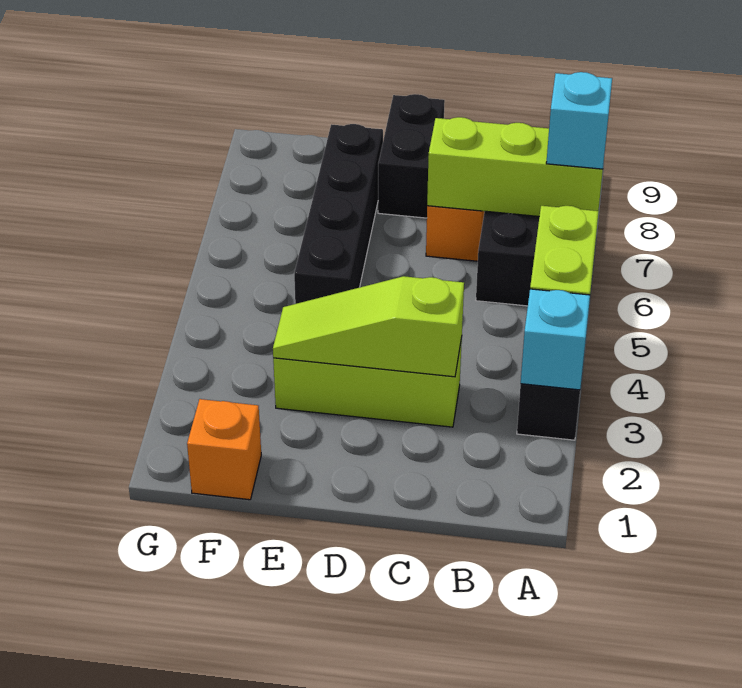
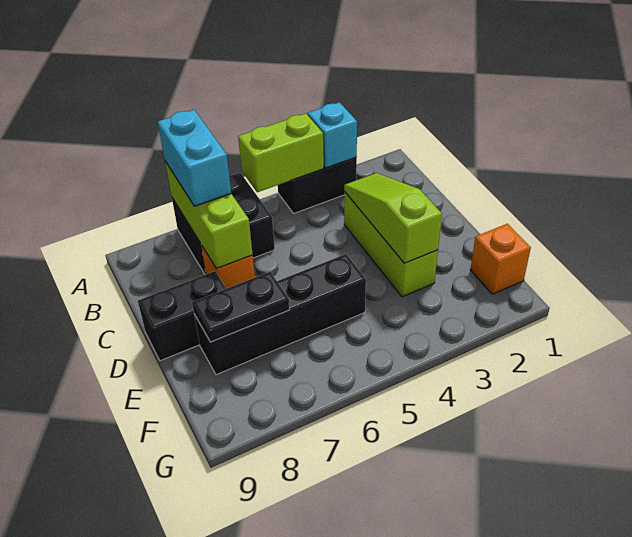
cyan brick A7 level 3 -> cyan brick A7:B7 level 3
lime slope C3:E3 level 2 top C -> lime slope C3:E3 level 2 top E
none -> black plate E7:E8 level 2

